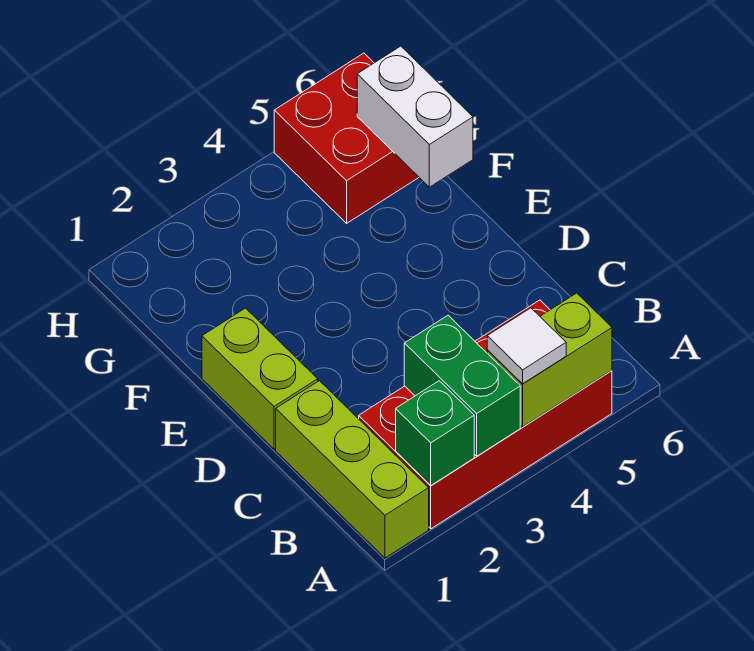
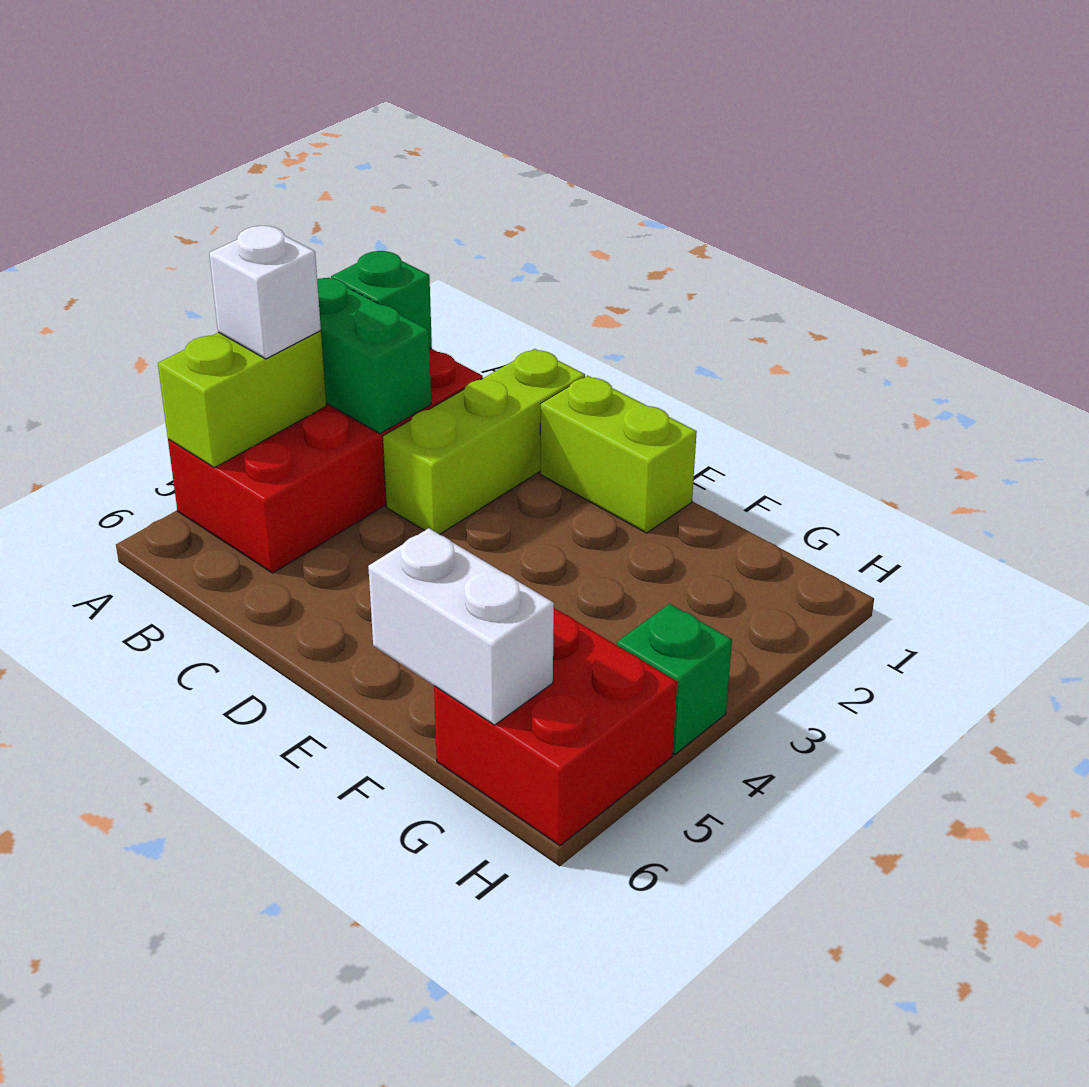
lime brick A1:C1 level 1 -> lime brick C1:C3 level 1
white tile A4 level 3 -> white brick A4 level 3
none -> green brick H4 level 1

